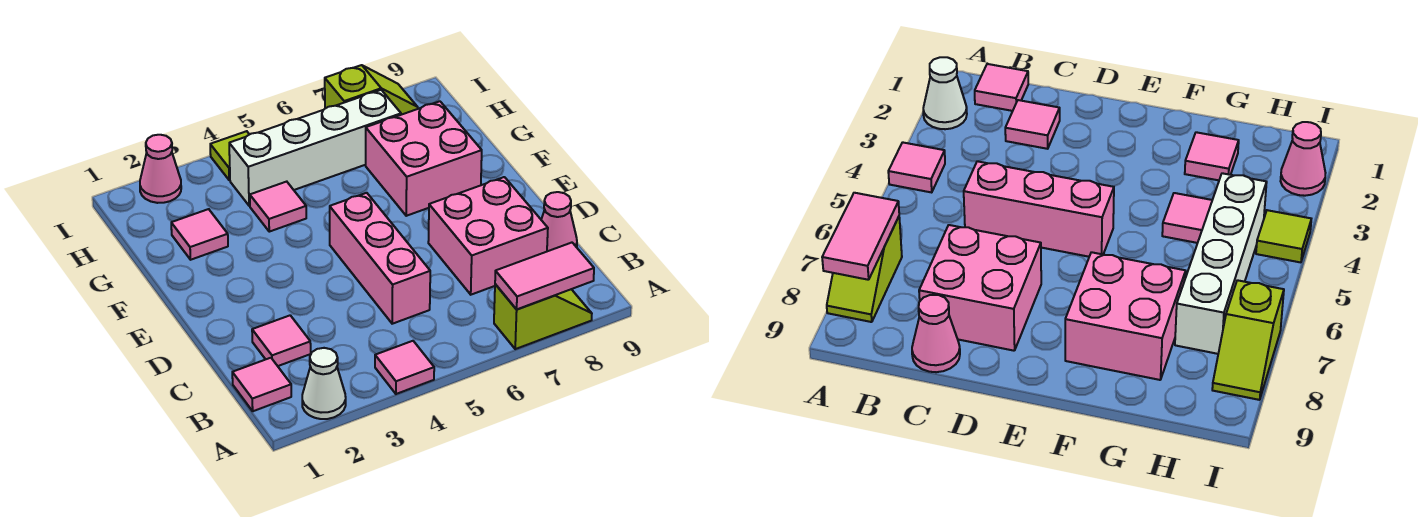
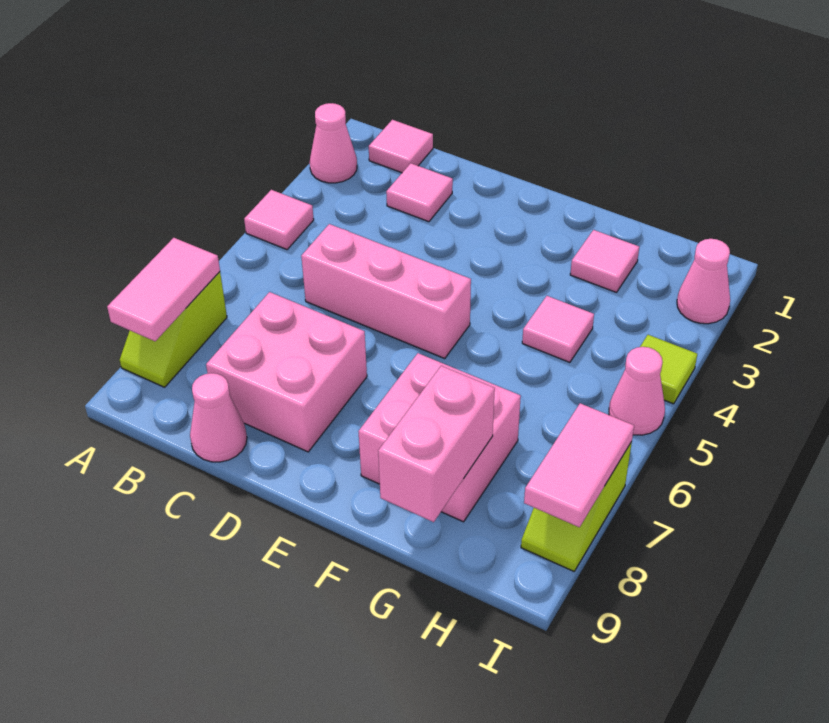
white cone A2 level 1 -> pink cone A2 level 1
none -> pink brick G8:G9 level 2
white brick H4:H7 level 1 -> none
none -> pink cone I5 level 1
none -> pink tile I7:I8 level 2

